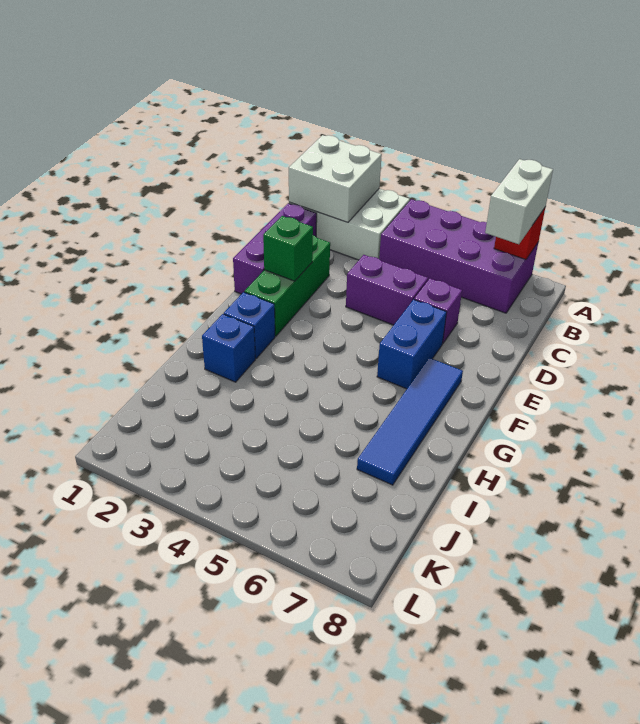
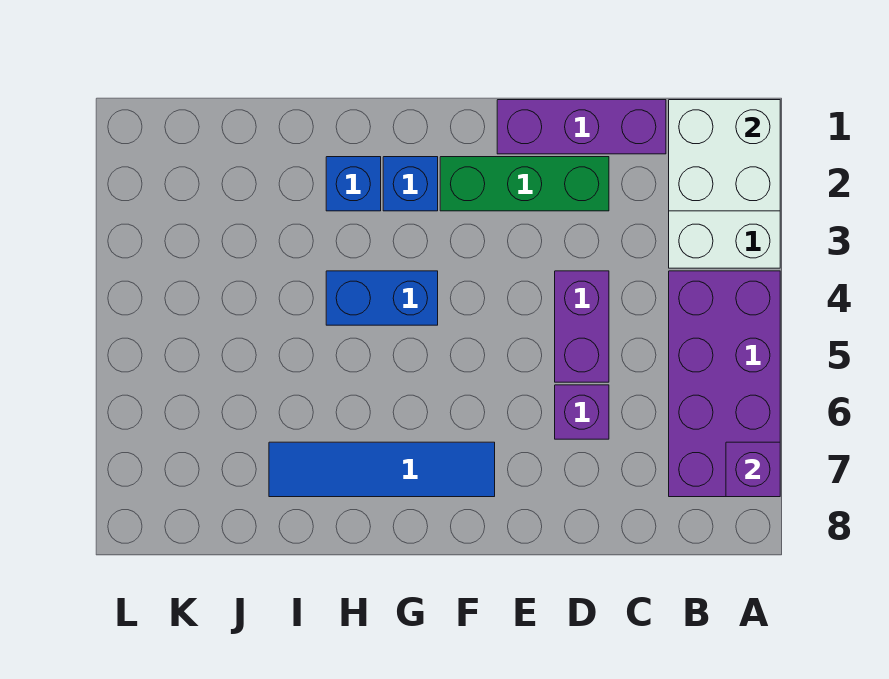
red brick A7 level 2 -> purple brick A7 level 2
white brick A7:B7 level 3 -> none
green brick E2 level 2 -> none
blue brick E6:F6 level 1 -> blue brick G4:H4 level 1

